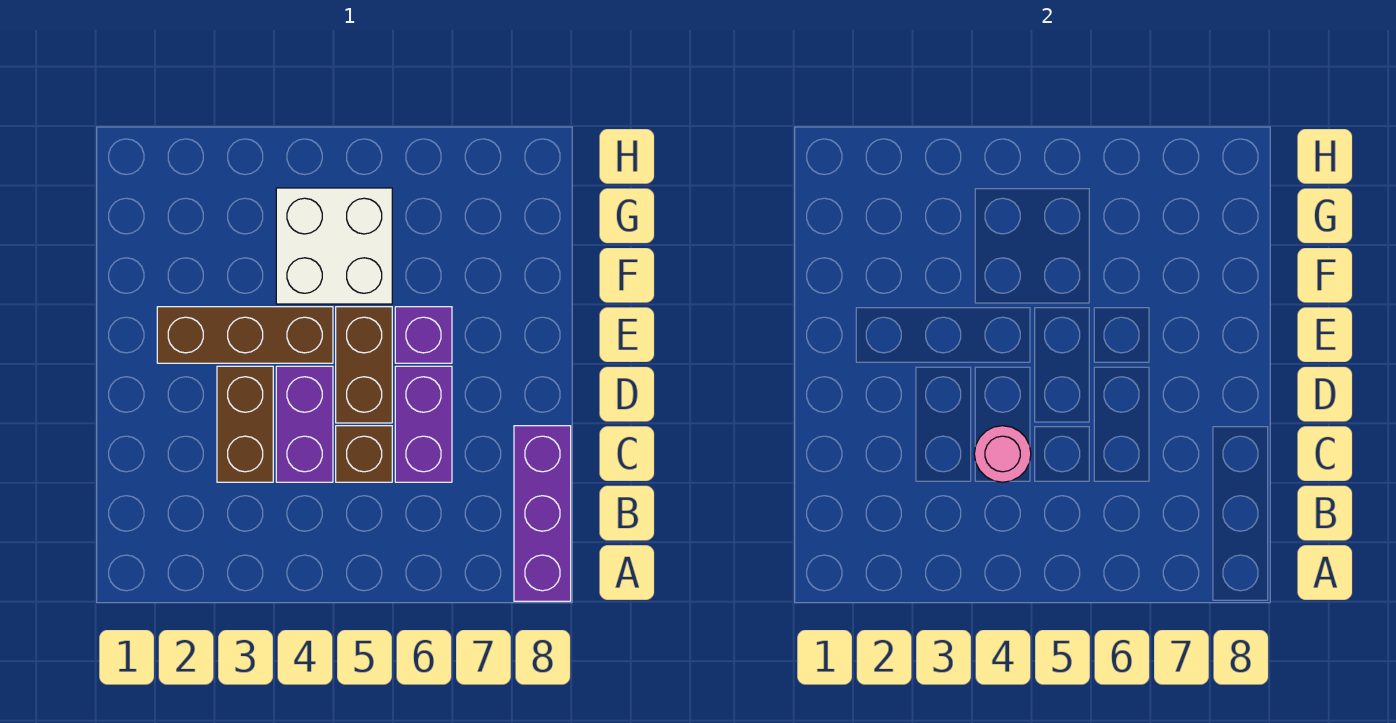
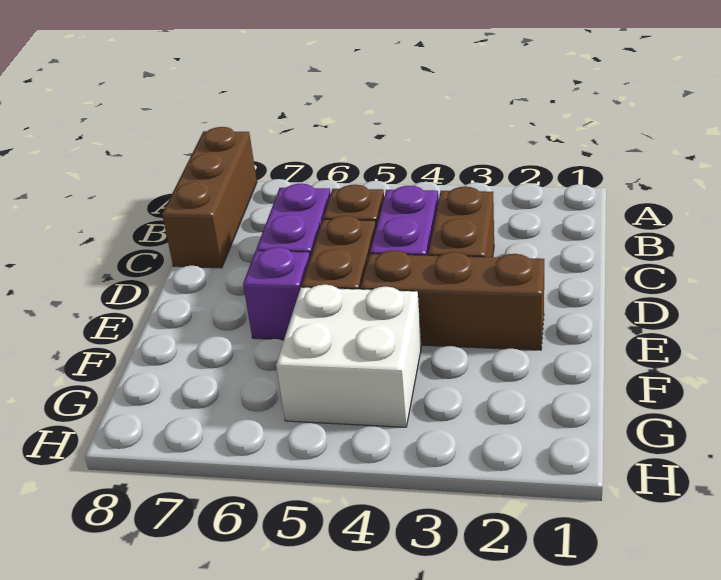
purple brick A8:C8 level 1 -> brown brick A8:C8 level 1
pink round brick C4 level 2 -> none

